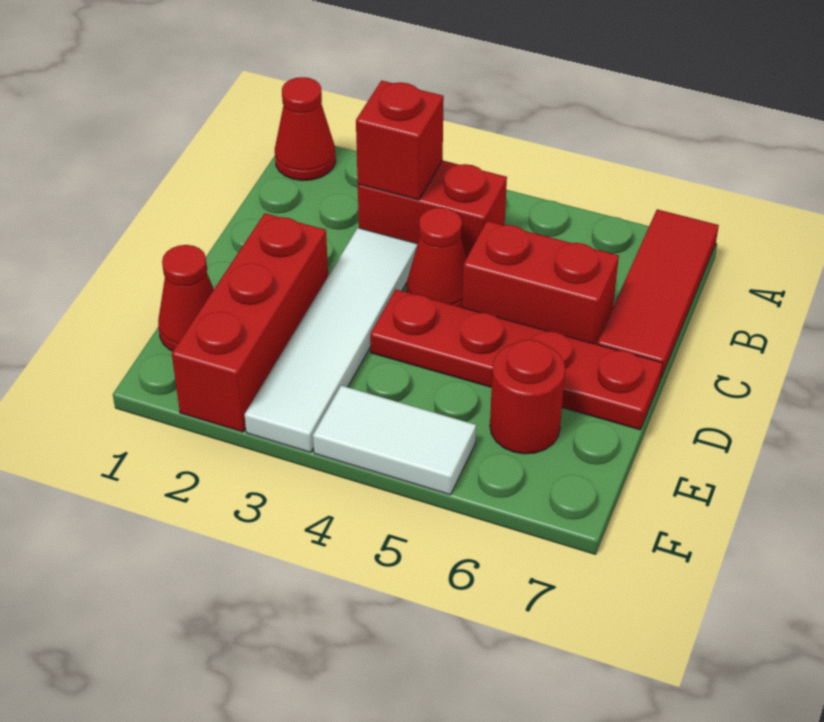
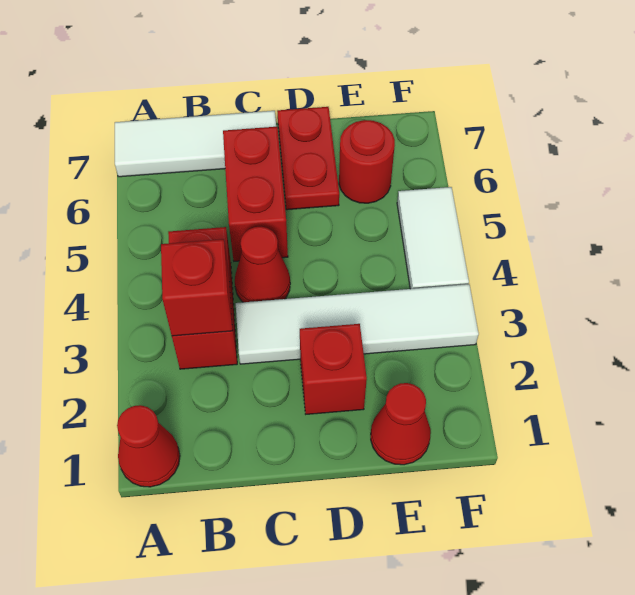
red tile A7:C7 level 1 -> white tile A7:C7 level 1
red brick D2:F2 level 1 -> red brick D2 level 1
red plate D4:D7 level 1 -> red plate D6:D7 level 1

